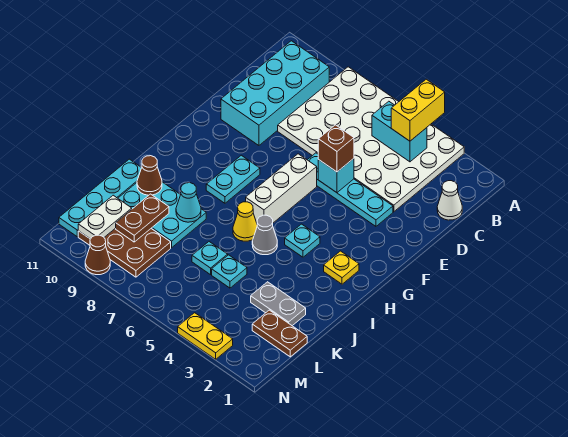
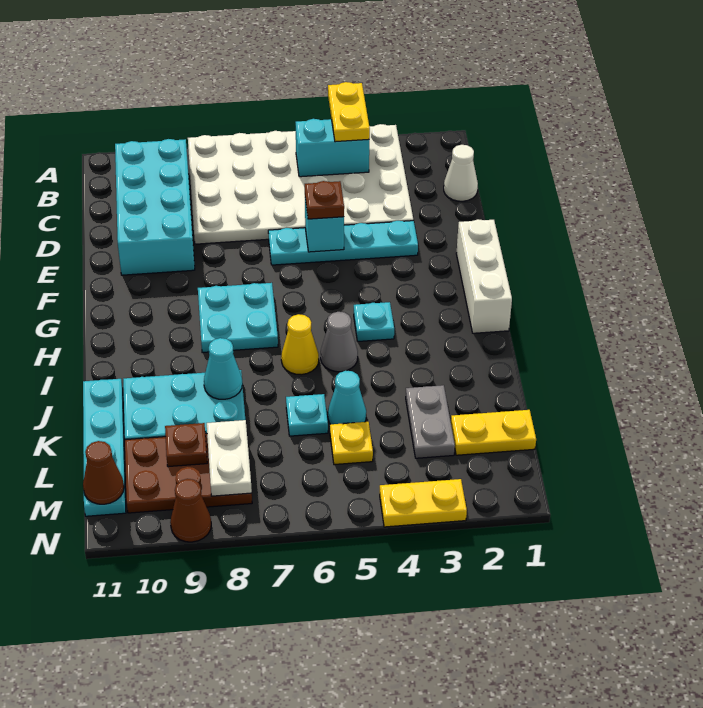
yellow brick A4:B4 level 3 -> yellow plate A4:B4 level 3
brown brick E5 level 3 -> brown plate E5 level 3
white brick F6:H6 level 1 -> white brick F1:H1 level 1
cyan plate G8:H8 level 1 -> cyan plate G7:H8 level 1
yellow plate H2 level 1 -> yellow plate L5 level 1
brown cone J10 level 2 -> brown cone M11 level 2
grey plate K2:K3 level 1 -> grey plate K3:L3 level 1
cyan plate K5 level 1 -> cyan cone K5 level 1
brown plate K9:L9 level 2 -> brown plate L9 level 2
brown plate L1:L2 level 1 -> yellow plate L1:L2 level 1
white plate L10:M10 level 2 -> white plate L8:M8 level 2

